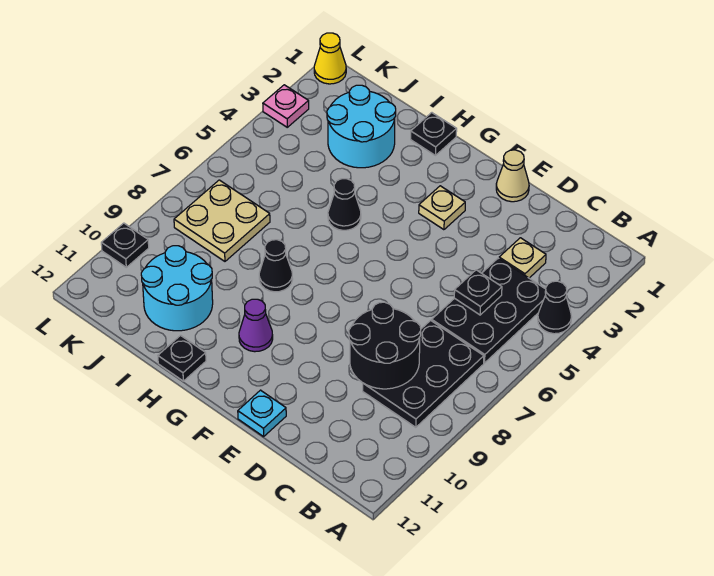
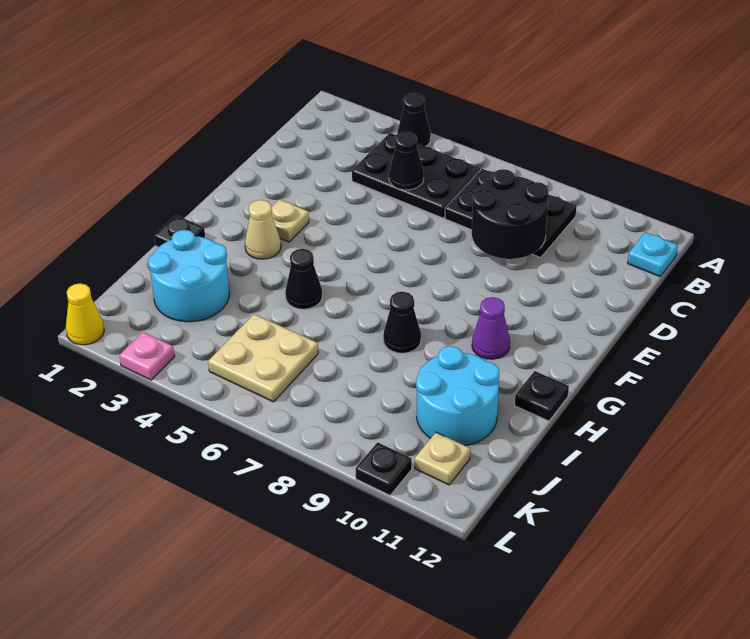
tan plate C3 level 1 -> tan plate K11 level 1
black plate C5 level 2 -> black cone C5 level 2
tan cone E1 level 1 -> tan cone G3 level 1
cyan plate E12 level 1 -> cyan plate B12 level 1
tan plate J7:K8 level 1 -> tan plate J5:K6 level 1

